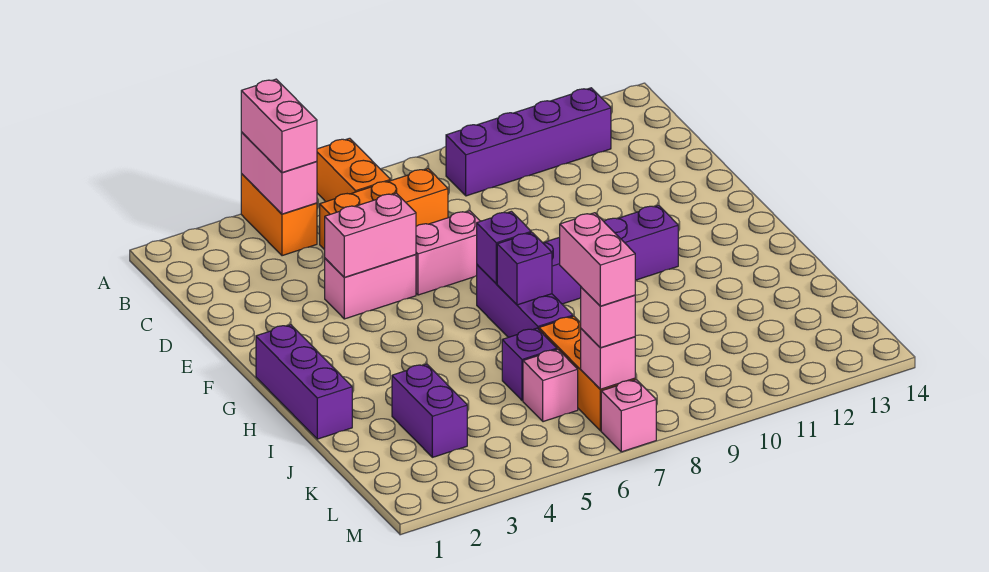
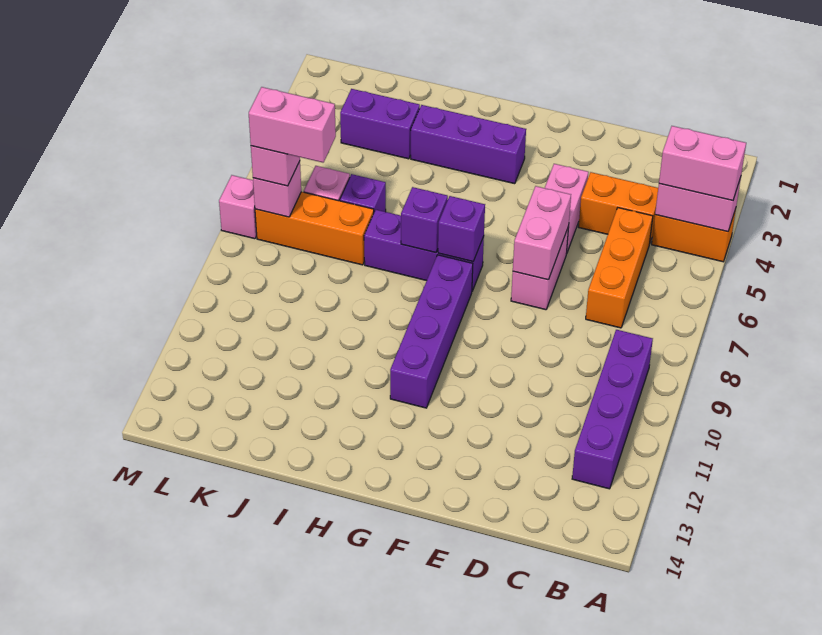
orange brick A6:B6 level 1 -> orange brick C4:D4 level 1
pink brick E4:E5 level 2 -> pink brick E6:E7 level 2
purple brick G1:I1 level 1 -> purple brick G3:I3 level 1

